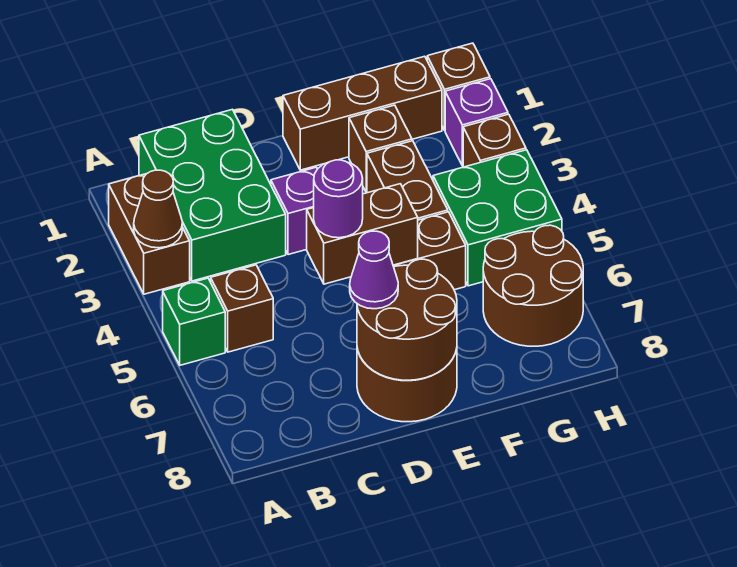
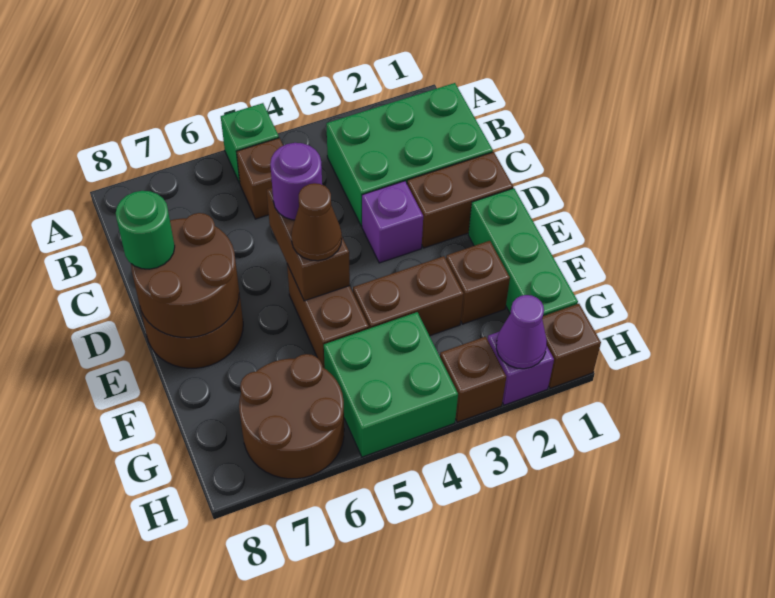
brown brick A2:A3 level 1 -> brown brick D1:D2 level 1
brown cone A3 level 2 -> brown cone E5 level 3
purple cone D7 level 3 -> purple cone H2 level 2
none -> green round brick D8 level 3
brown brick E1:G1 level 1 -> green brick E1:G1 level 1

